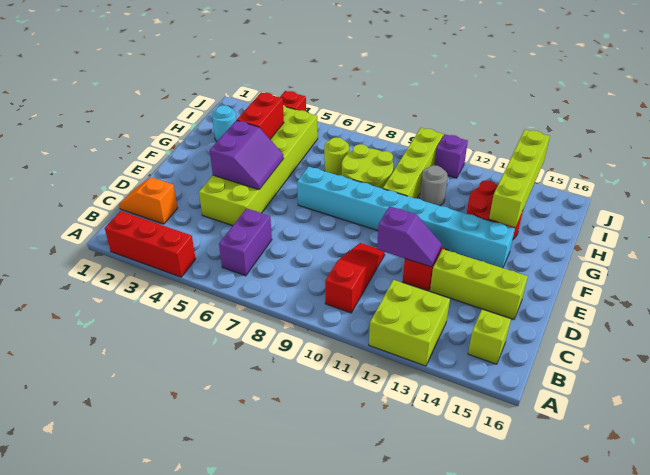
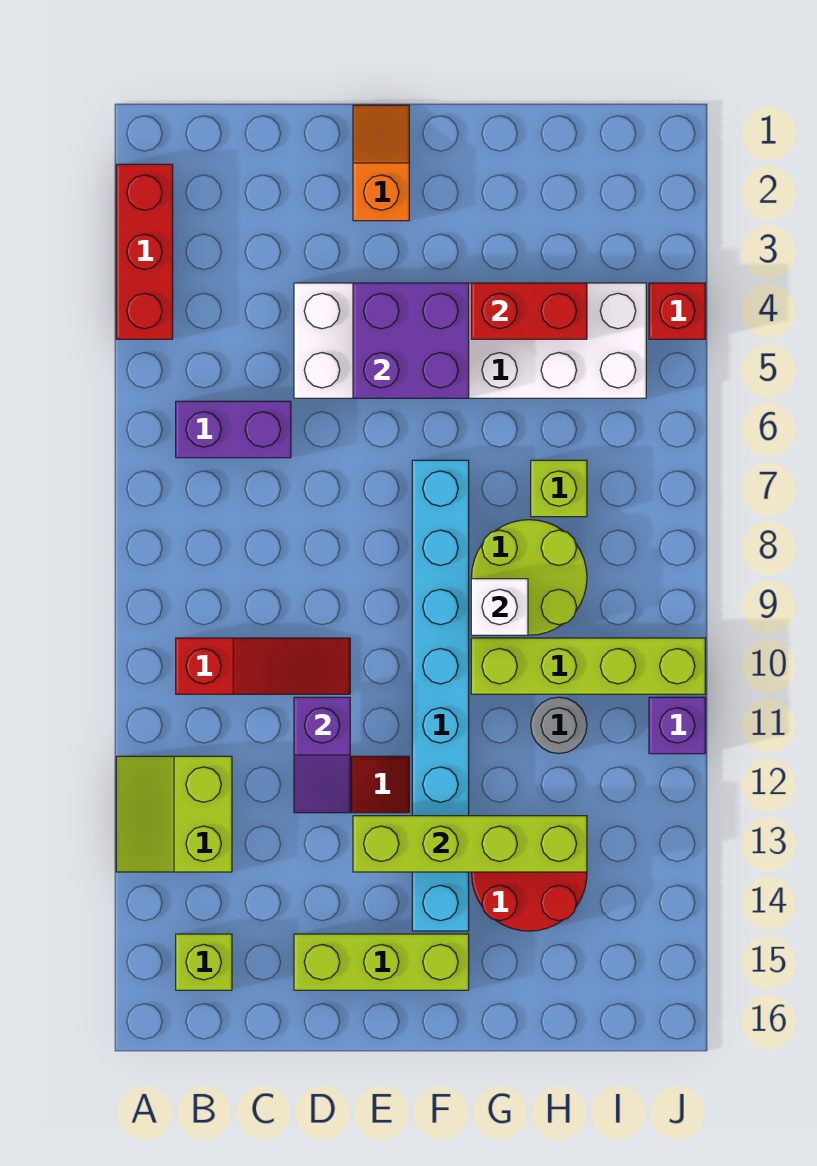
lime brick A12:B13 level 1 -> lime slope A12:B13 level 1 top B
orange slope C1:C2 level 1 top 2 -> orange slope E1:E2 level 1 top 2
lime brick D4:I5 level 1 -> white brick D4:I5 level 1
lime brick D13:D15 level 1 -> lime brick D15:F15 level 1
purple slope E4:F5 level 2 top 4 -> purple brick E4:F5 level 2
none -> white brick G9 level 2
lime brick G14:J14 level 2 -> lime brick E13:H13 level 2
cyan round brick H2 level 1 -> none
lime round brick H7 level 1 -> lime brick H7 level 1

